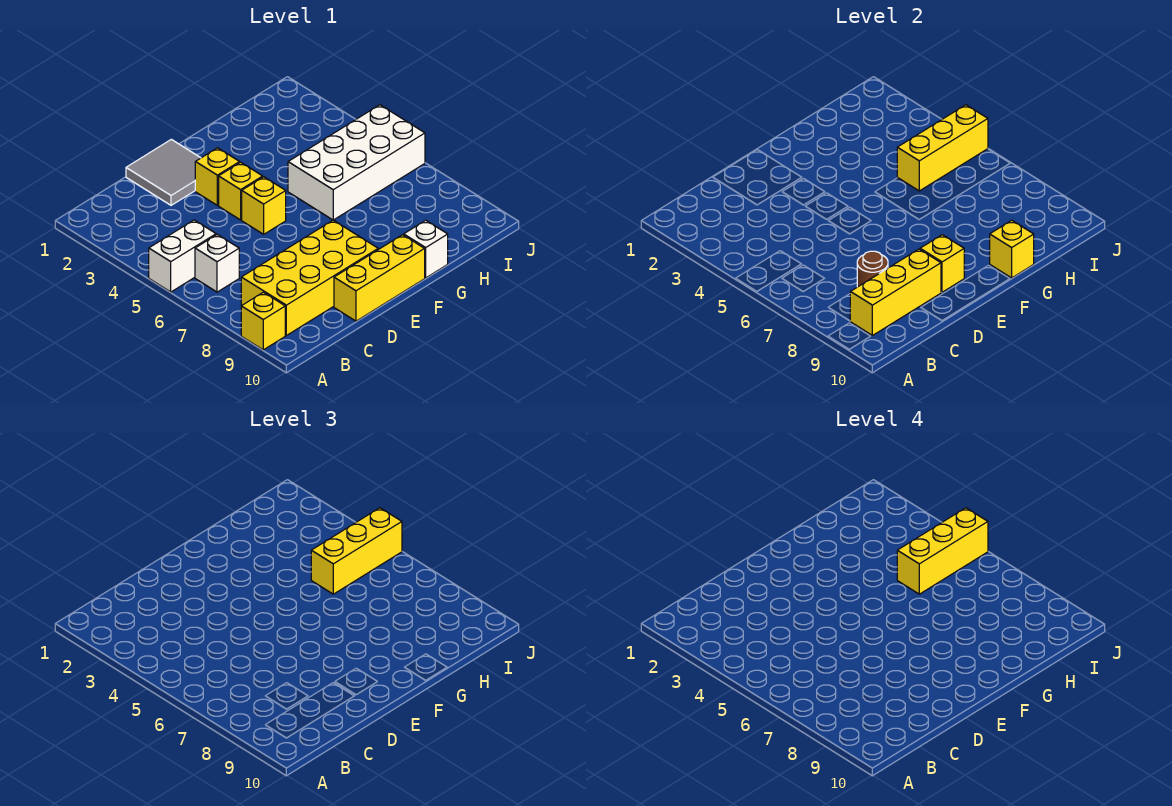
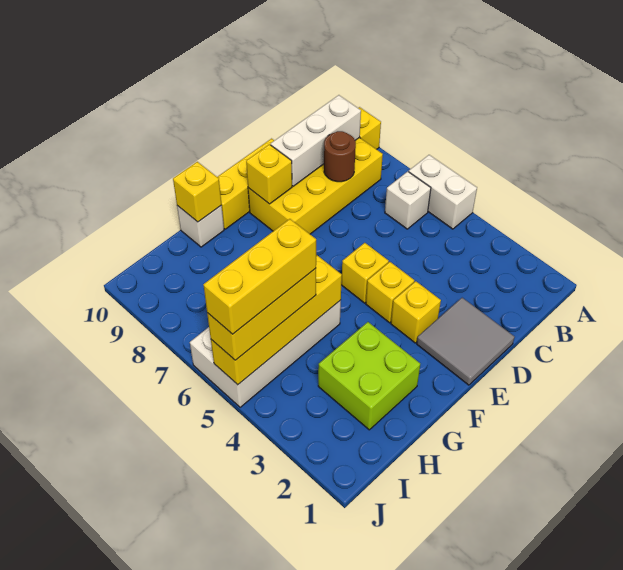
white brick A5:B5 level 1 -> white brick A5:A6 level 1
yellow brick B9:D9 level 2 -> white brick B9:D9 level 2
none -> lime brick G2:H3 level 1
yellow brick H5:J5 level 2 -> yellow brick G5:J5 level 2

